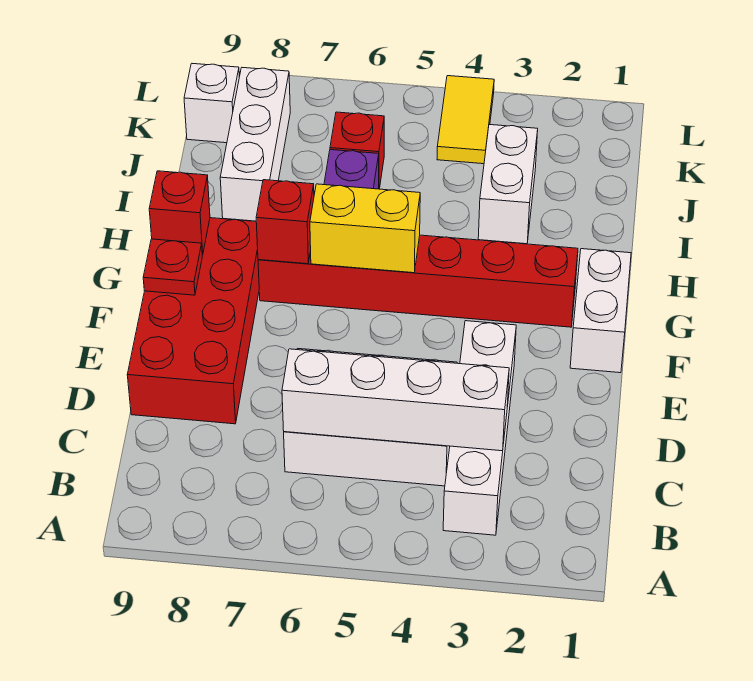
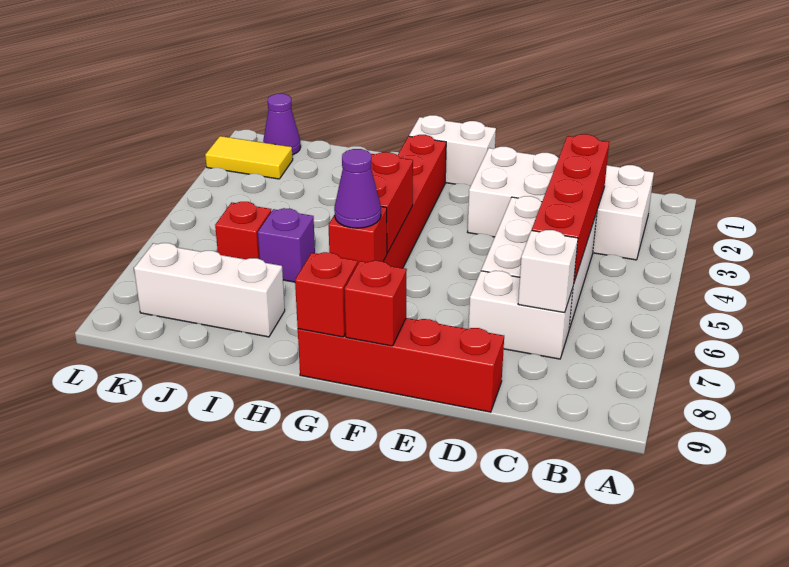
white brick B3:E3 level 1 -> white brick B2:E3 level 1
white brick C3:C6 level 2 -> red brick C3:C6 level 2
red brick D8:G9 level 1 -> red brick D9:G9 level 1
red plate F9 level 2 -> red brick F9 level 2
yellow brick G5:G6 level 2 -> red brick G5:G6 level 2
none -> purple cone G7 level 3
white brick I3:J3 level 1 -> white brick C7:D7 level 1
none -> purple cone K1 level 1
yellow tile K4:L4 level 1 -> yellow tile K2:L2 level 1
white brick K9 level 1 -> white brick C7 level 2

